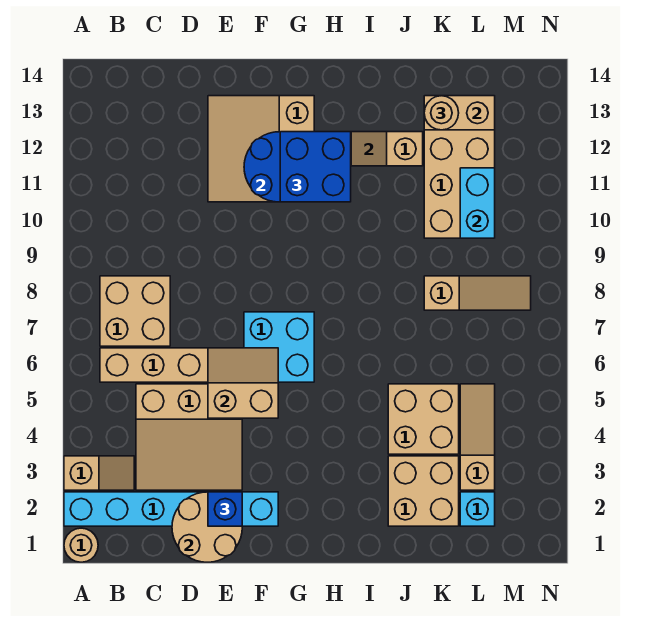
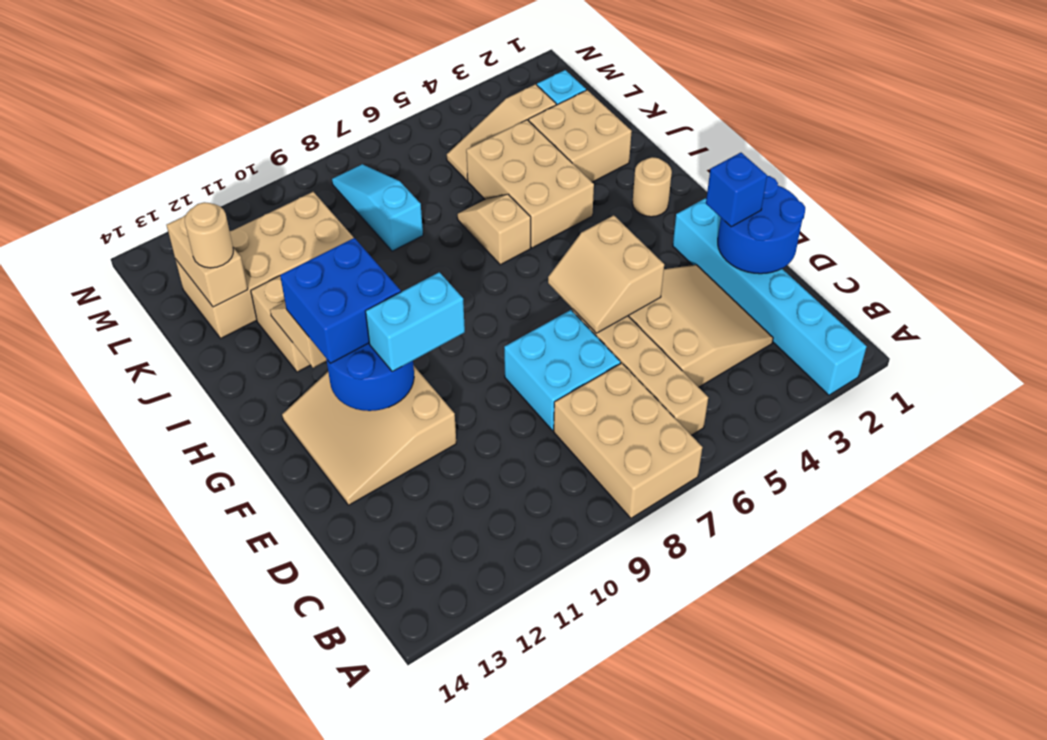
tan round brick A1 level 1 -> tan round brick H2 level 1
tan slope A3:B3 level 1 top A -> tan slope I6:J6 level 1 top I
tan brick B7:C8 level 1 -> tan brick A7:C8 level 1
tan round brick D1:E2 level 2 -> blue round brick D1:E2 level 2
tan slope E11:G13 level 1 top G -> tan slope E11:G13 level 1 top 11
cyan brick F6:G7 level 1 -> cyan brick D7:E8 level 1
tan brick J4:K5 level 1 -> tan brick I4:K5 level 1
tan slope K8:M8 level 1 top K -> cyan slope K8:M8 level 1 top K
cyan brick L10:L11 level 2 -> cyan brick F10:F11 level 3

